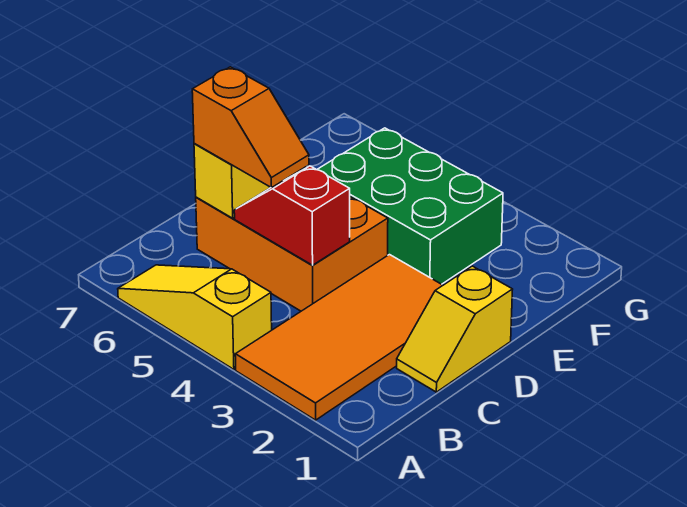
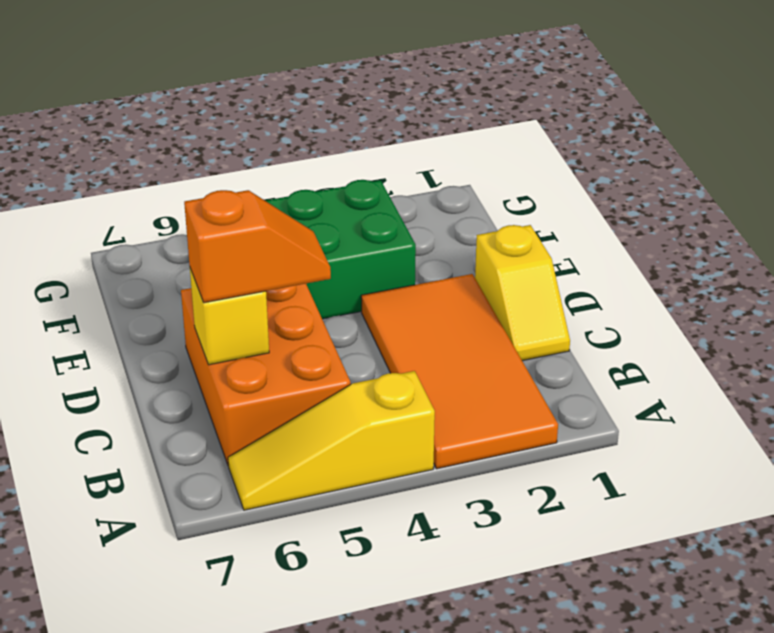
orange brick C4:D6 level 1 -> orange brick B5:D6 level 1
red slope C4:C5 level 2 top 4 -> none

